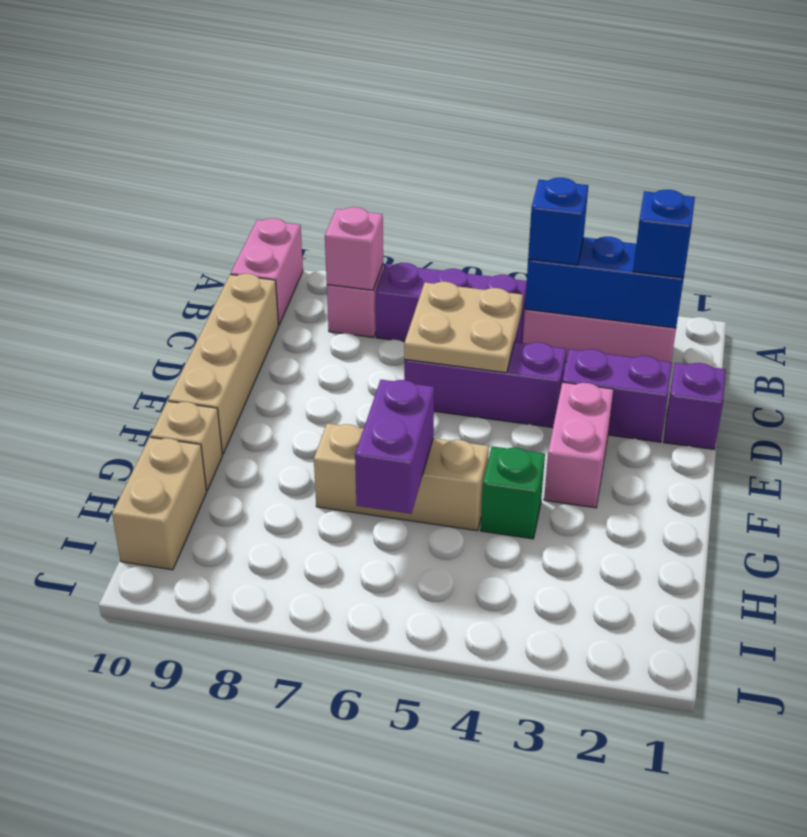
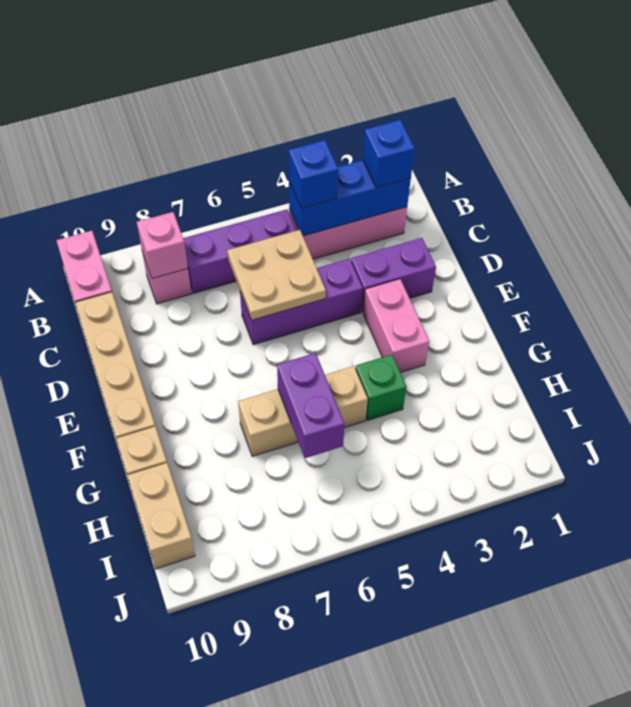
purple brick D1 level 1 -> none

